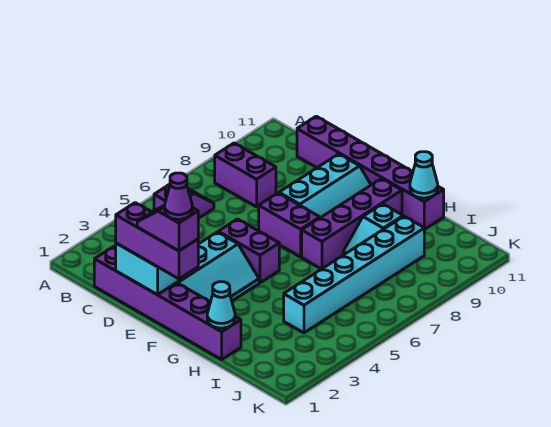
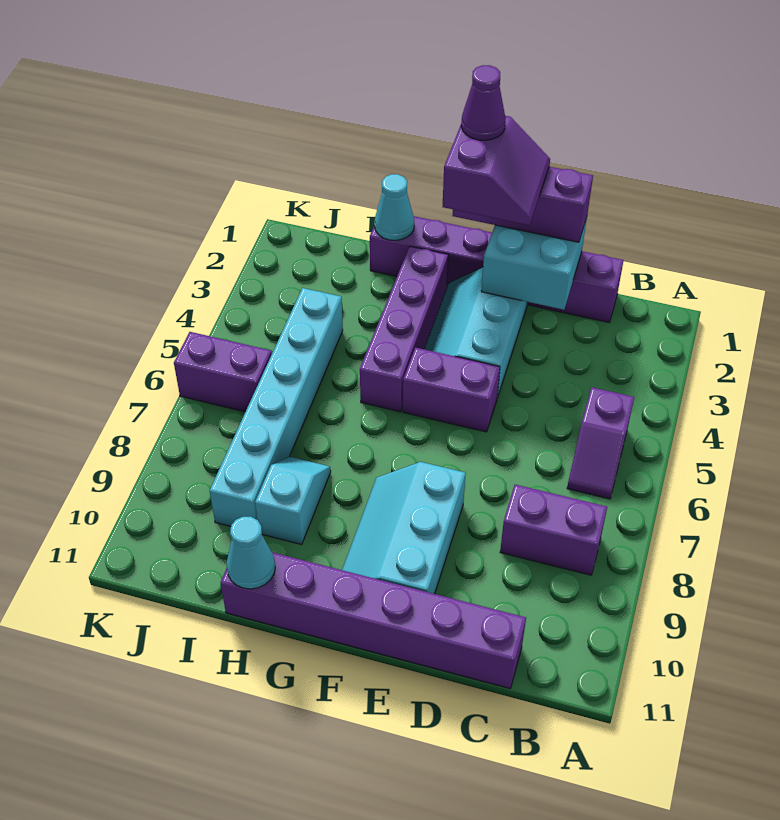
purple slope E1:F1 level 4 top F -> purple slope E1:F2 level 4 top F
purple brick E7:F7 level 1 -> purple brick J6:K6 level 1
purple brick G7:G10 level 1 -> purple brick G2:G5 level 1

